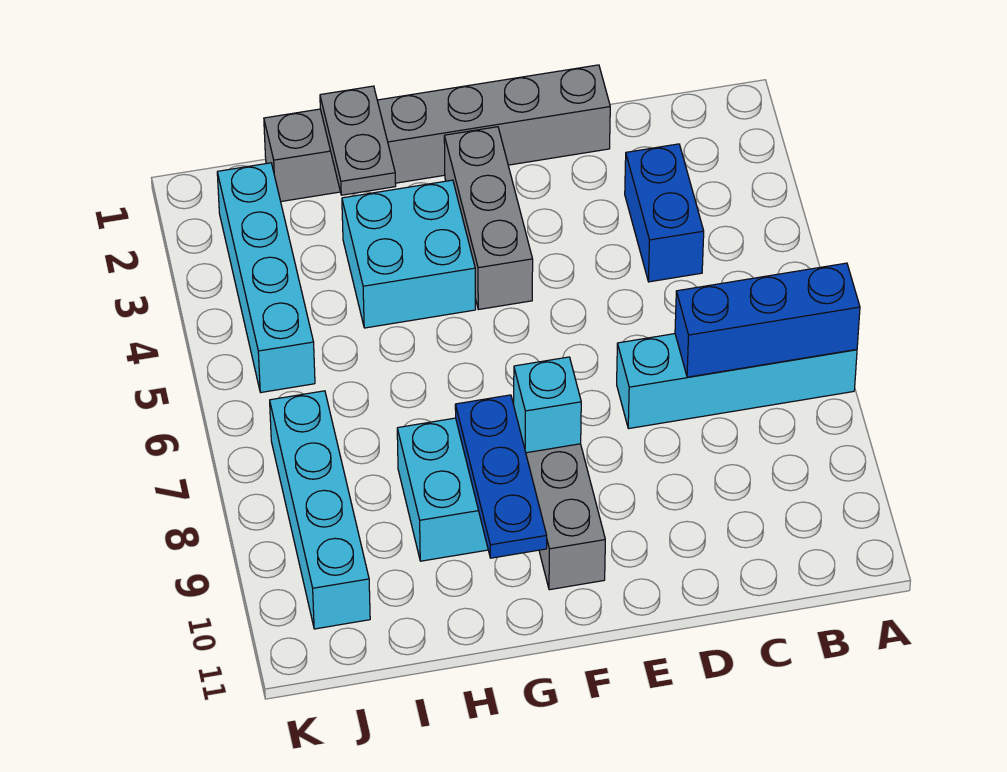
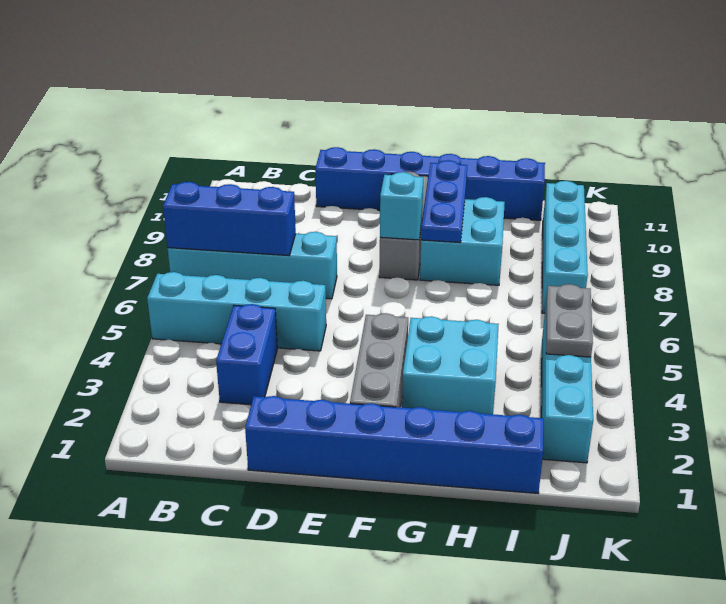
none -> cyan brick A5:D5 level 1
grey brick D1:I1 level 1 -> blue brick D1:I1 level 1
none -> blue brick D11:I11 level 1
grey plate H1:H2 level 2 -> grey plate J4:J5 level 2

